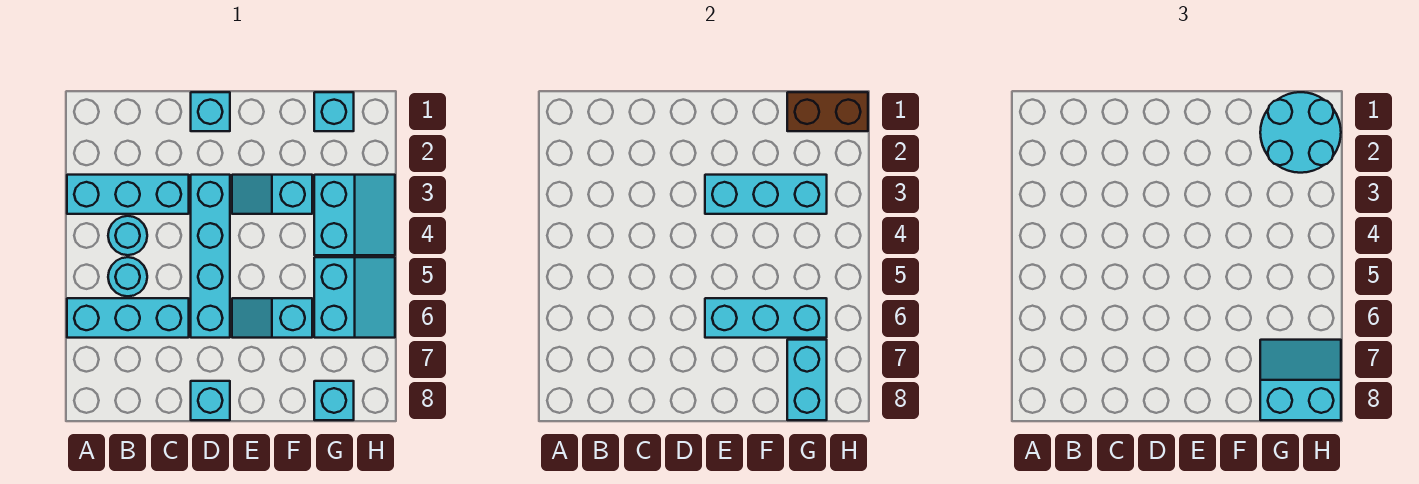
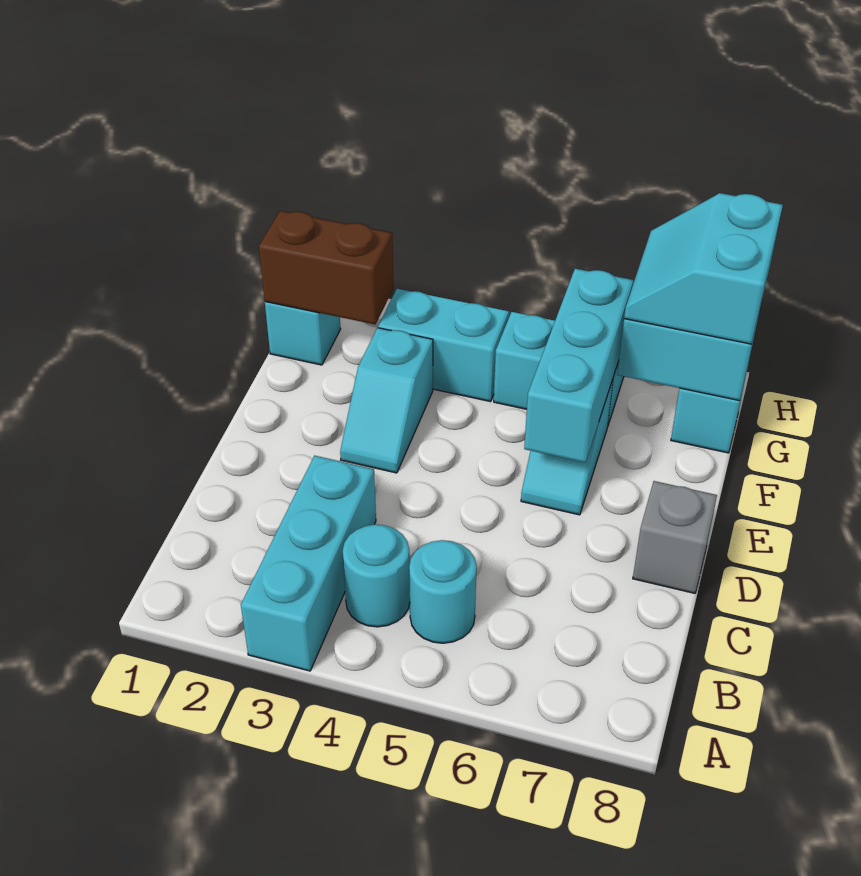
cyan brick A6:C6 level 1 -> none
cyan brick D1 level 1 -> none
cyan brick D3:D6 level 1 -> none
cyan brick D8 level 1 -> grey brick D8 level 1
cyan brick E3:G3 level 2 -> none
brown brick G1:H1 level 2 -> brown brick G1:G2 level 2
cyan round brick G1:H2 level 3 -> none

